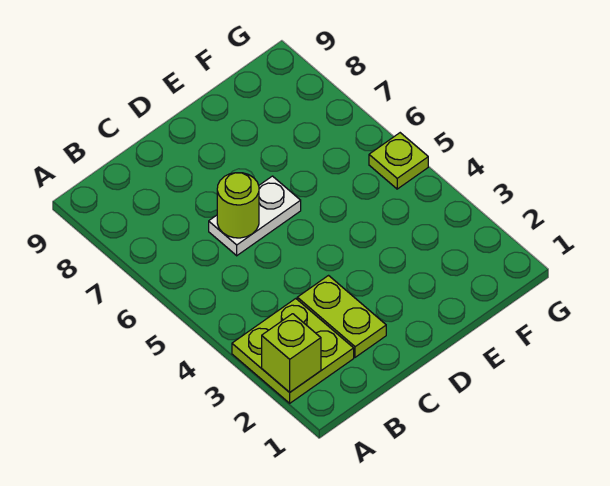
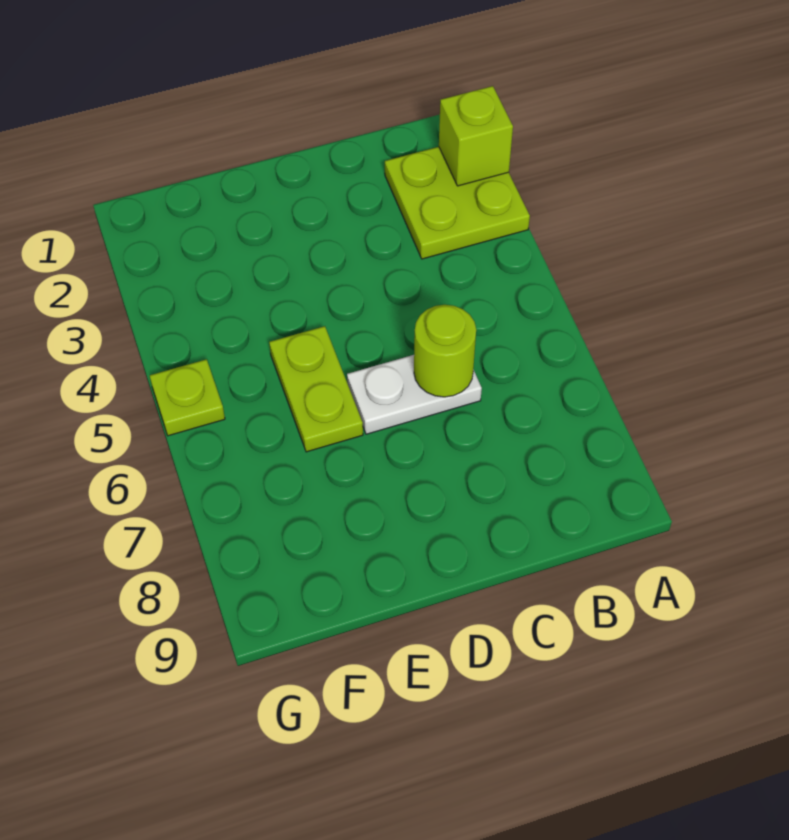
lime plate C2:C3 level 1 -> lime plate E5:E6 level 1

